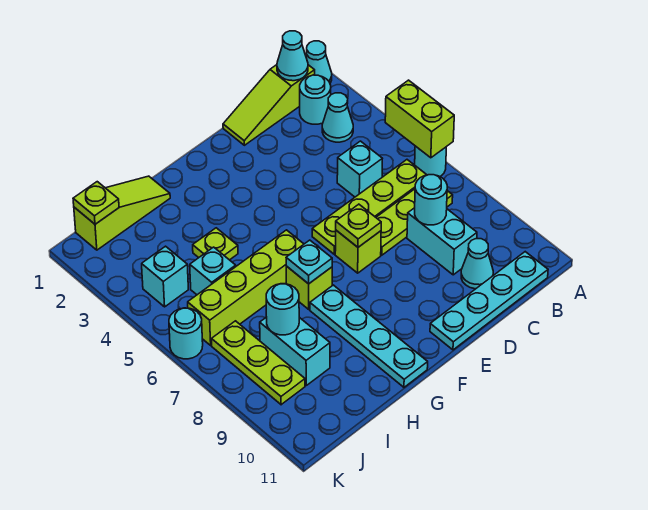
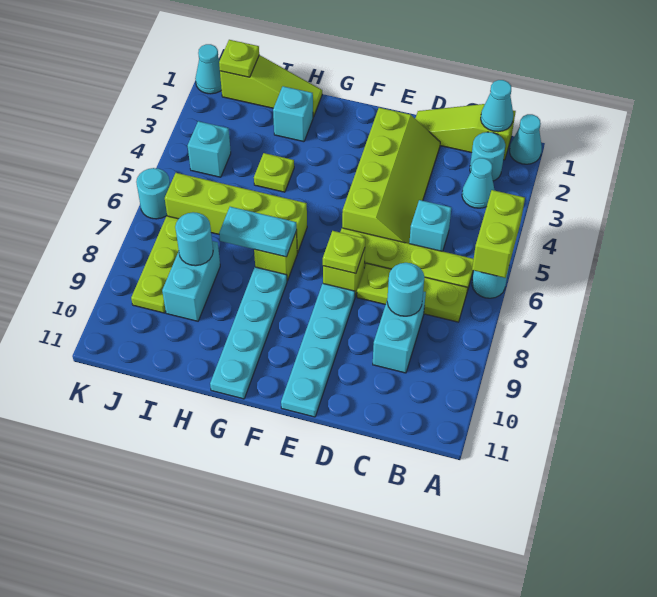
cyan plate B11:E11 level 1 -> cyan plate E8:E11 level 1
cyan cone C10 level 1 -> cyan cone K1 level 1
none -> lime slope D2:E5 level 1 top E
cyan plate G7 level 2 -> cyan plate G7:H7 level 2
cyan brick I5 level 1 -> cyan brick H2 level 1

